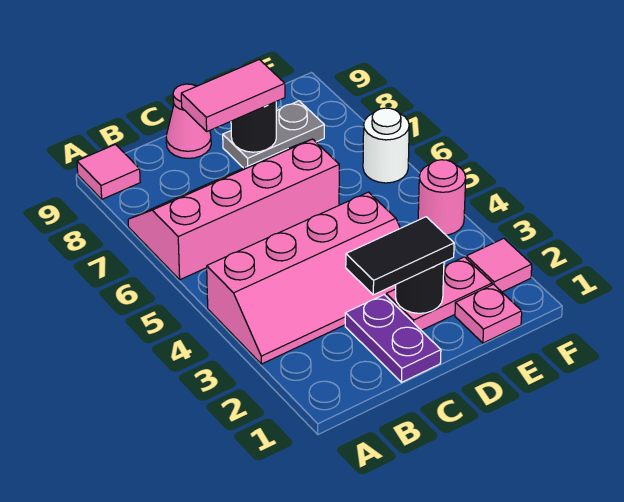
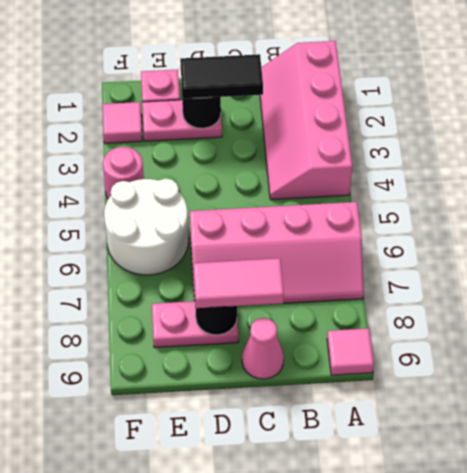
pink slope A3:D4 level 1 top 4 -> pink slope A1:B4 level 1 top A
purple plate C1:C2 level 1 -> none
grey plate D8:E8 level 1 -> pink plate D8:E8 level 1
white round brick F6 level 1 -> white round brick E5:F6 level 1

